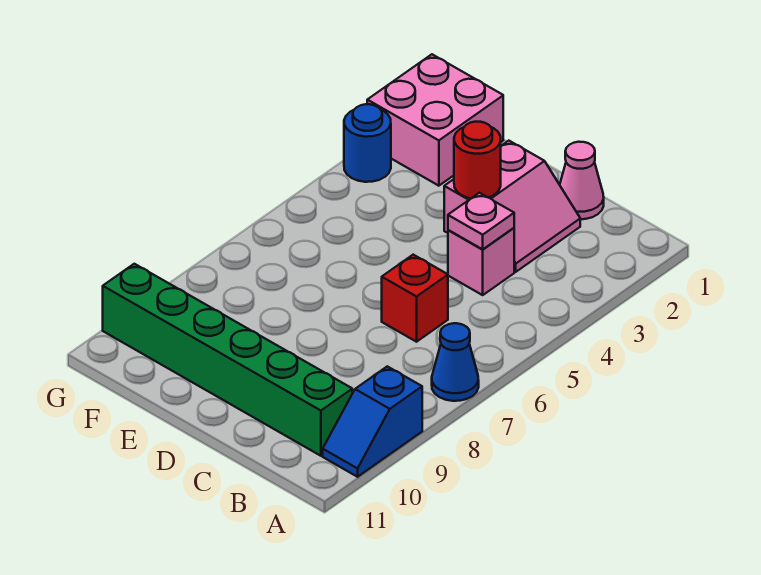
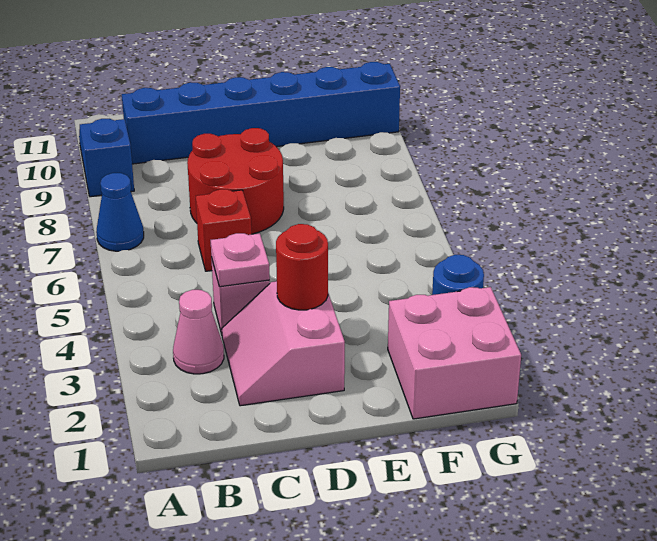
green brick B10:G10 level 1 -> blue brick B10:G10 level 1
pink cone C1 level 1 -> pink cone B3 level 1
none -> red round brick C7:D8 level 1

